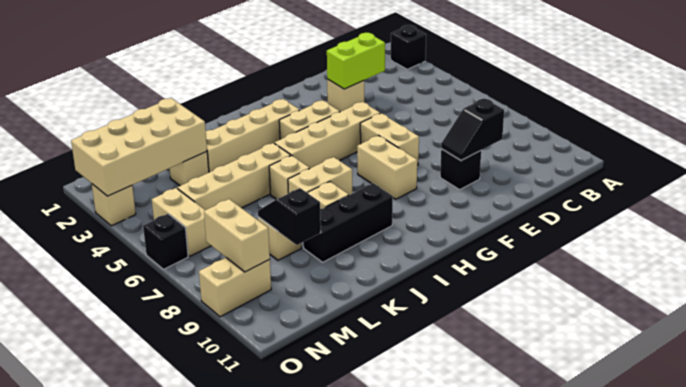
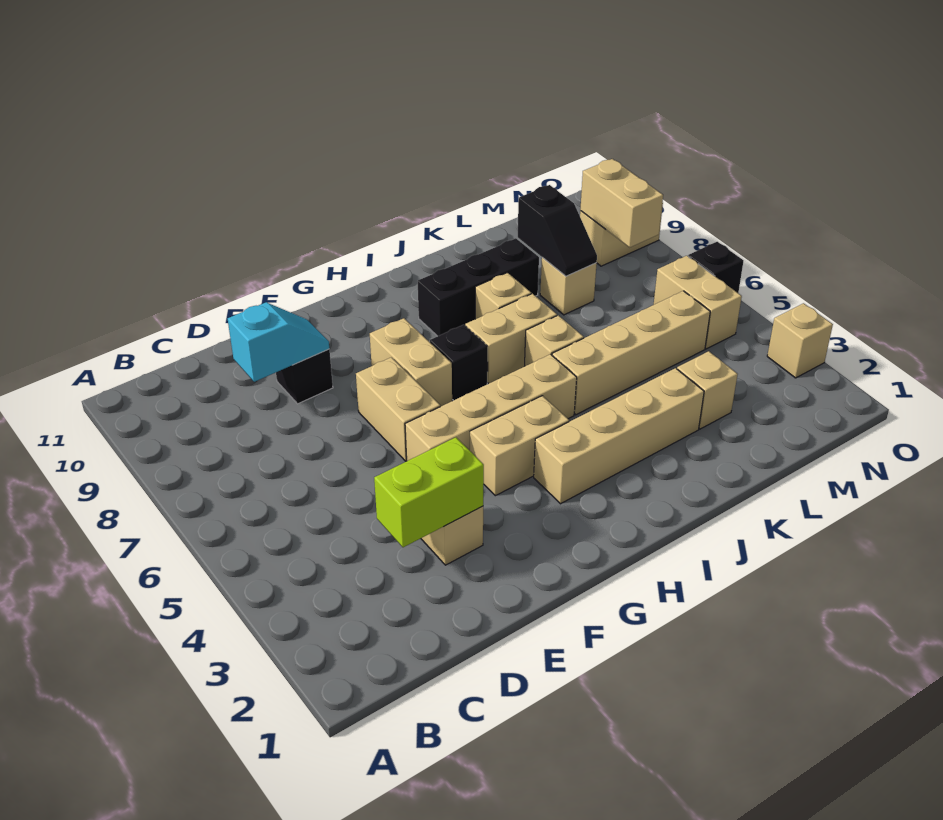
black brick A2 level 1 -> black brick H7 level 1
black slope D9:E9 level 2 top D -> cyan slope D9:E9 level 2 top D
tan brick L2:O3 level 2 -> none

